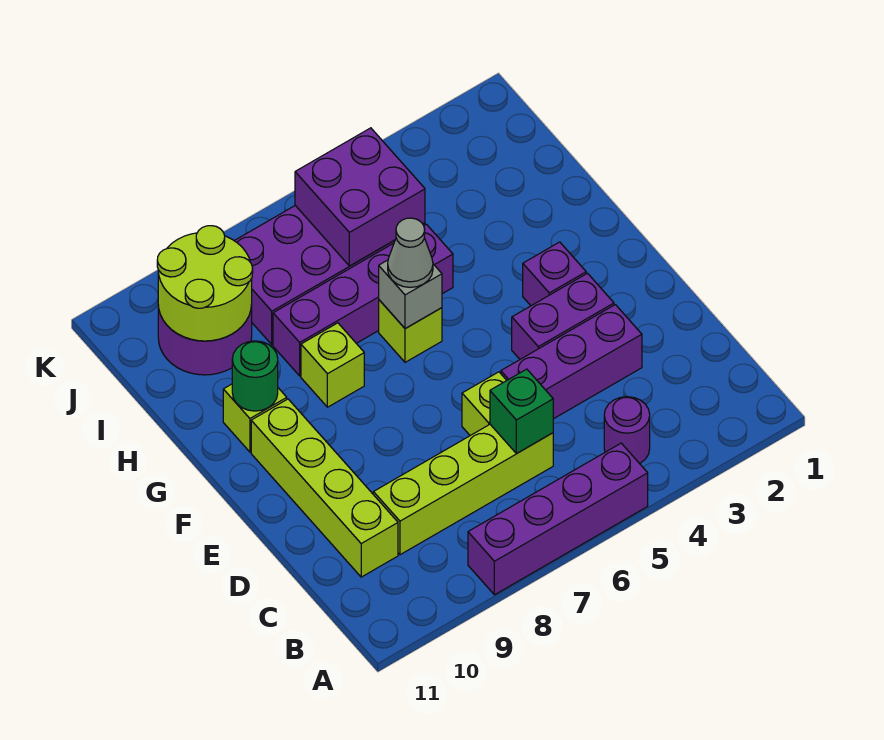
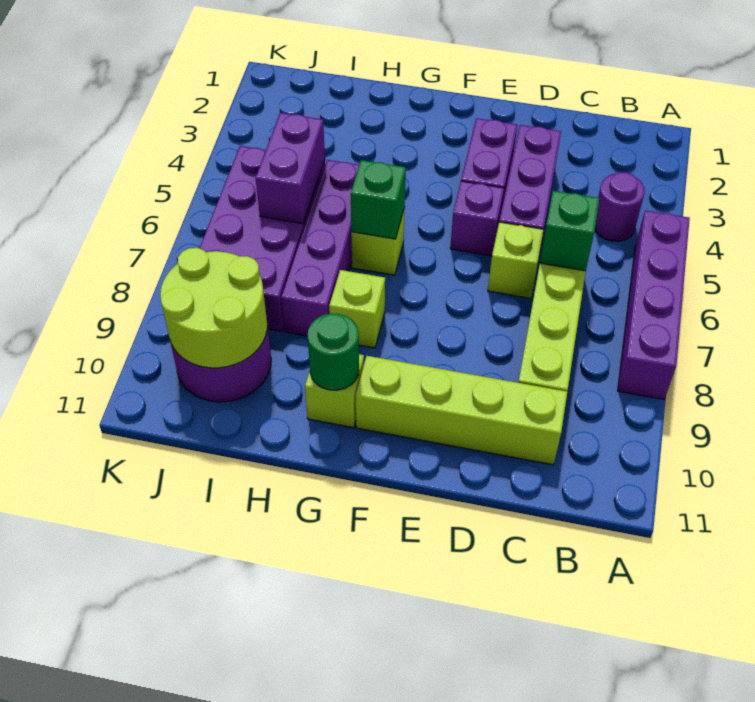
purple brick F3 level 1 -> purple brick E5 level 1
grey brick G6 level 2 -> green brick G6 level 2
grey cone G6 level 3 -> none
purple brick I5:J6 level 2 -> purple brick I5:I6 level 2

